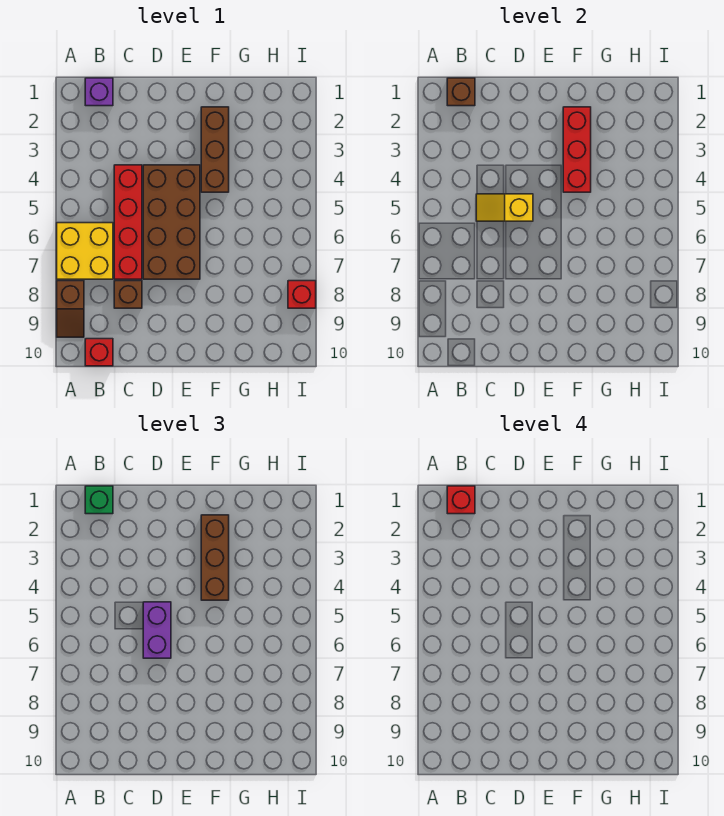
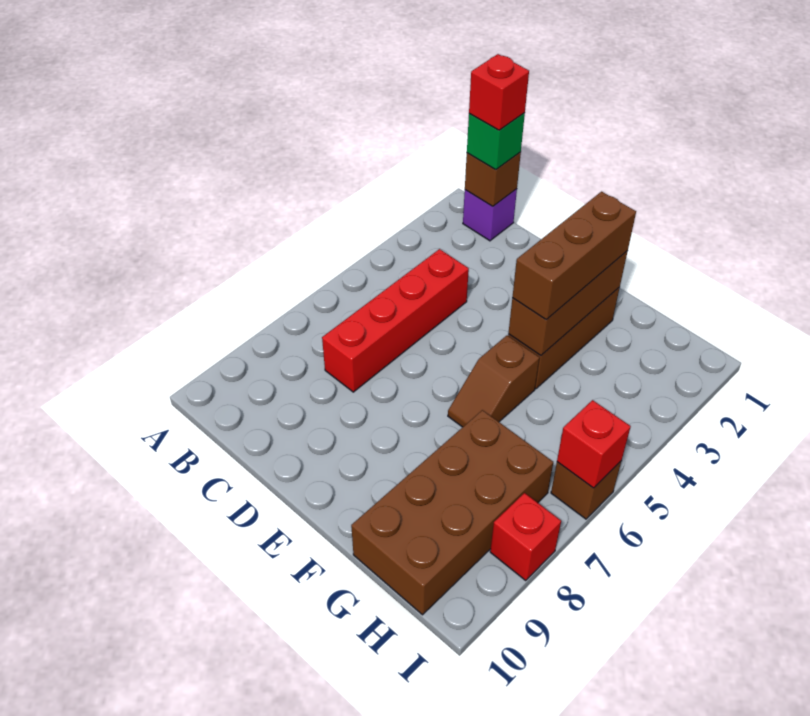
yellow brick A6:B7 level 1 -> none
brown slope A8:A9 level 1 top 8 -> brown slope F5:F6 level 1 top 5
red brick B10 level 1 -> red brick I6 level 2
yellow slope C5:D5 level 2 top D -> none
brown brick C8 level 1 -> brown brick I6 level 1
brown brick D4:E7 level 1 -> brown brick G7:H10 level 1
purple brick D5:D6 level 3 -> none
red brick F2:F4 level 2 -> brown brick F2:F4 level 2

